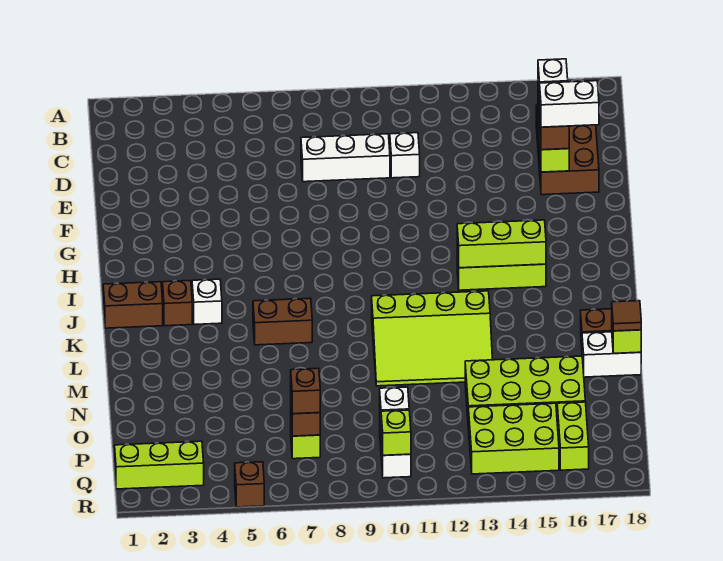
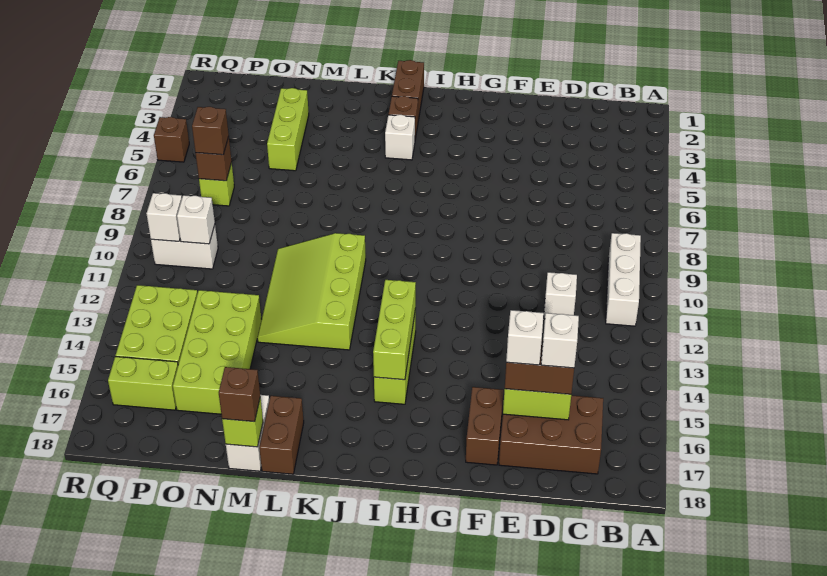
white brick D8:D10 level 1 -> white brick B9:B11 level 1
white brick E16:E17 level 4 -> white brick E16 level 4
brown brick K6:K7 level 1 -> brown brick F16:F17 level 1
brown tile M18 level 3 -> brown brick M18 level 3
lime brick Q1:Q3 level 1 -> lime brick N3:N5 level 1
lime brick Q10 level 2 -> white brick Q10 level 2

